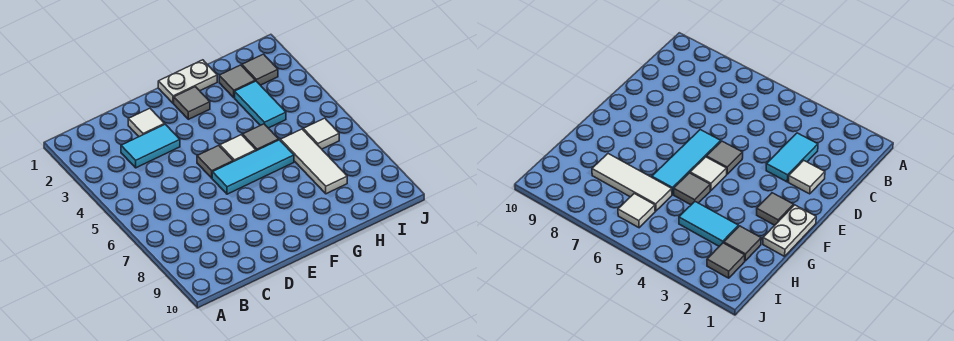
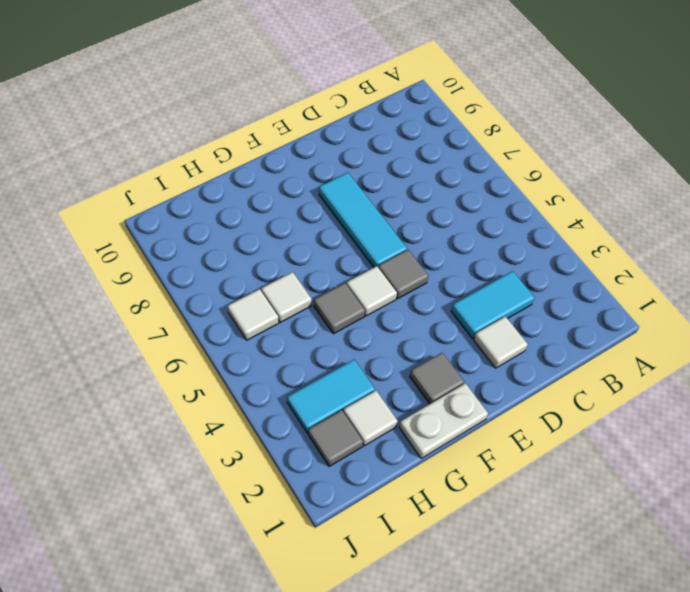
cyan tile E6:G6 level 1 -> cyan tile E6:E8 level 1
grey tile H2 level 1 -> white tile H2 level 1
cyan tile H3:H4 level 1 -> cyan tile H3:I3 level 1
white tile H6:H8 level 1 -> white tile H6 level 1

